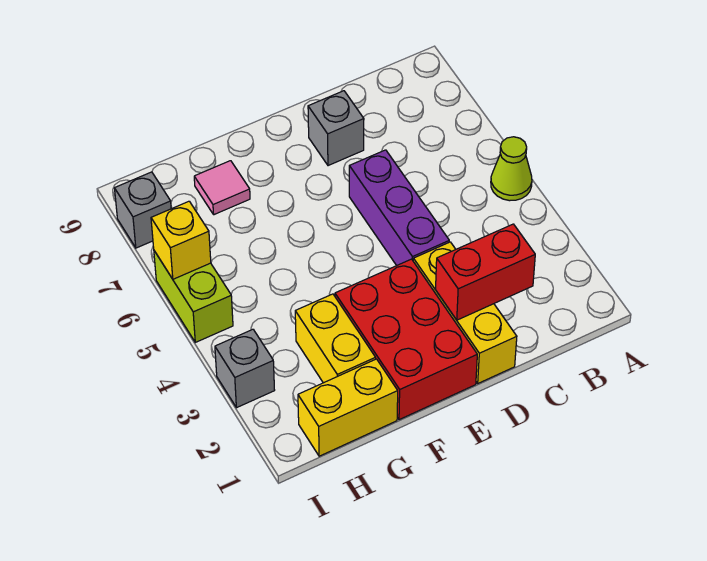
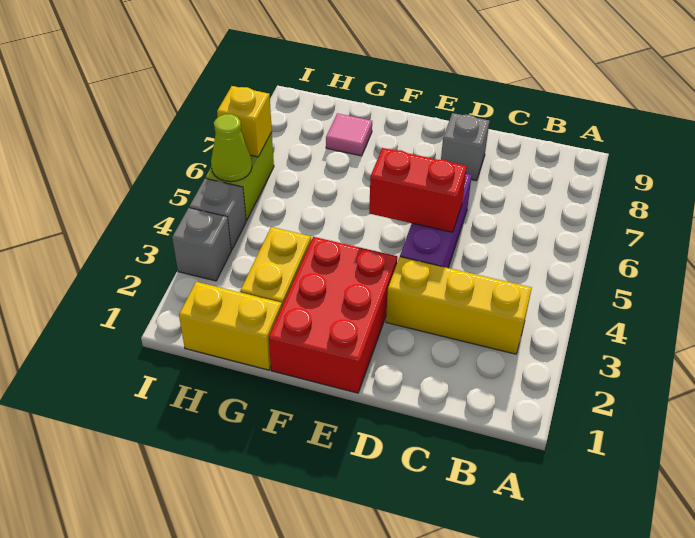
lime cone A5 level 1 -> lime cone I5 level 2
red brick C2:D2 level 2 -> red brick D5:E5 level 2
yellow brick D1:D3 level 1 -> yellow brick B3:D3 level 1
grey brick I8 level 1 -> grey brick I4 level 1

